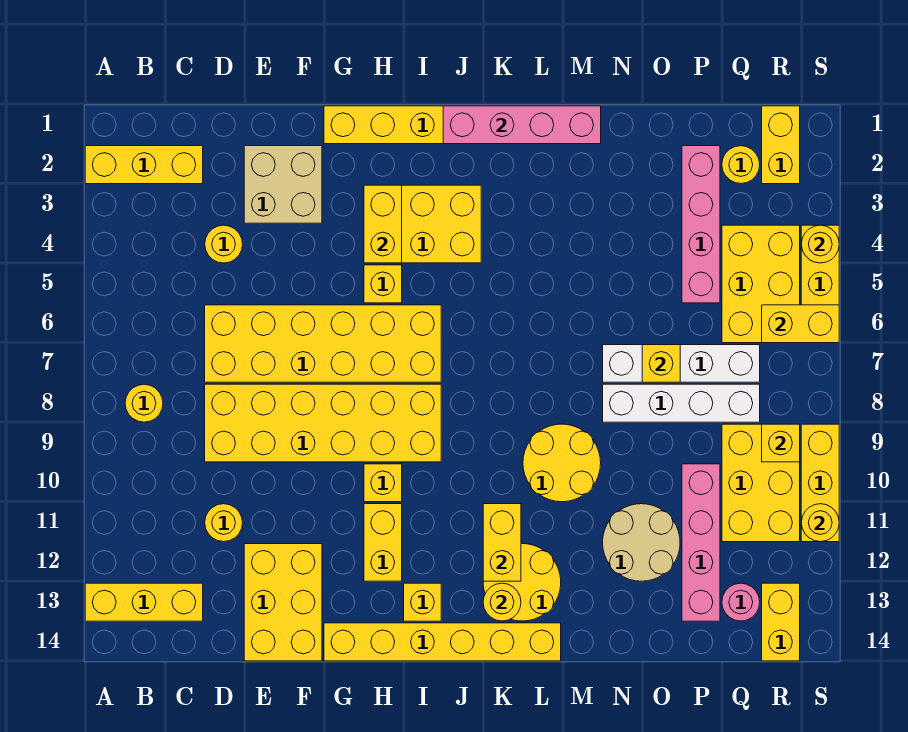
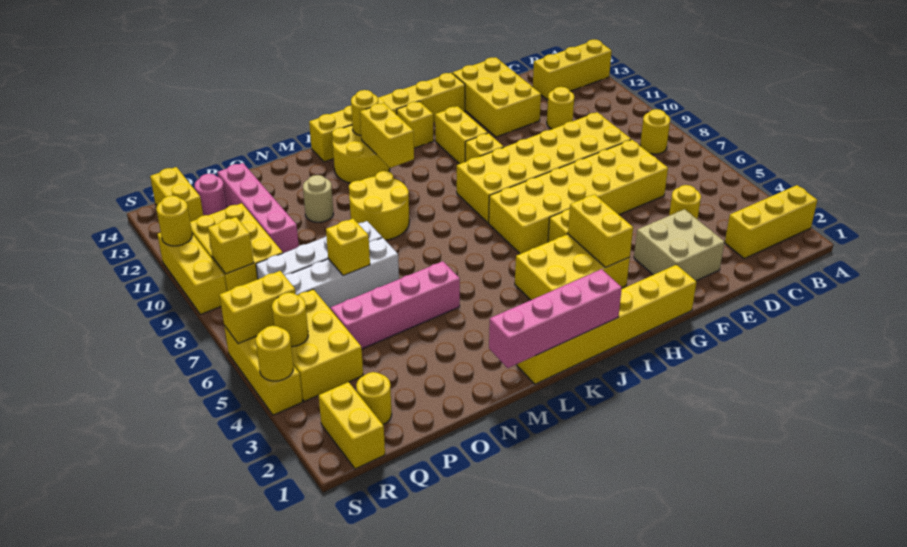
tan round brick N11:O12 level 1 -> tan round brick N11 level 1
pink brick P2:P5 level 1 -> pink brick M5:P5 level 1
none -> yellow round brick R5 level 2

